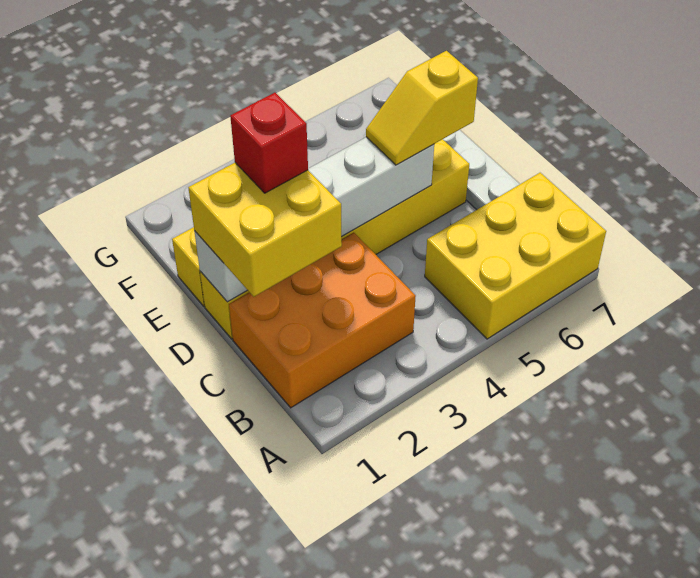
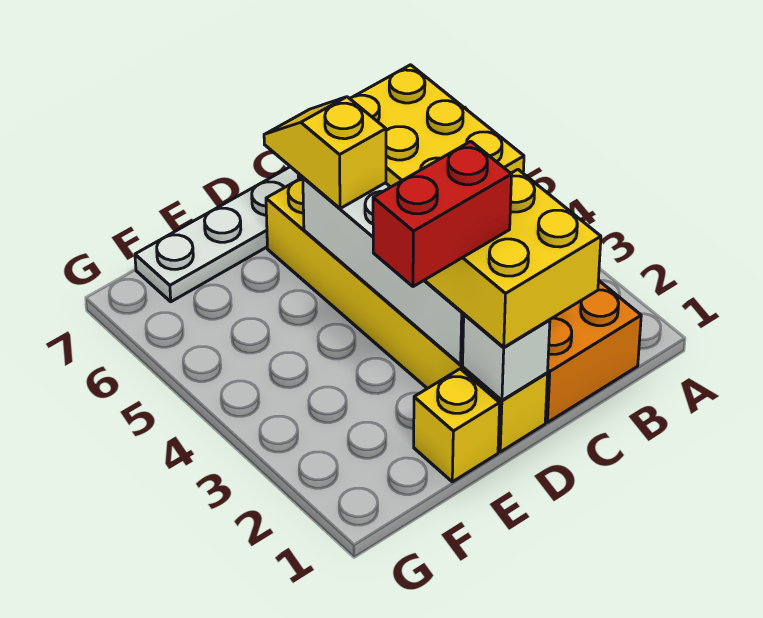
red brick D2 level 4 -> red brick D2:E2 level 4
yellow slope D5:D6 level 3 top 6 -> yellow slope D5:D6 level 3 top 5

